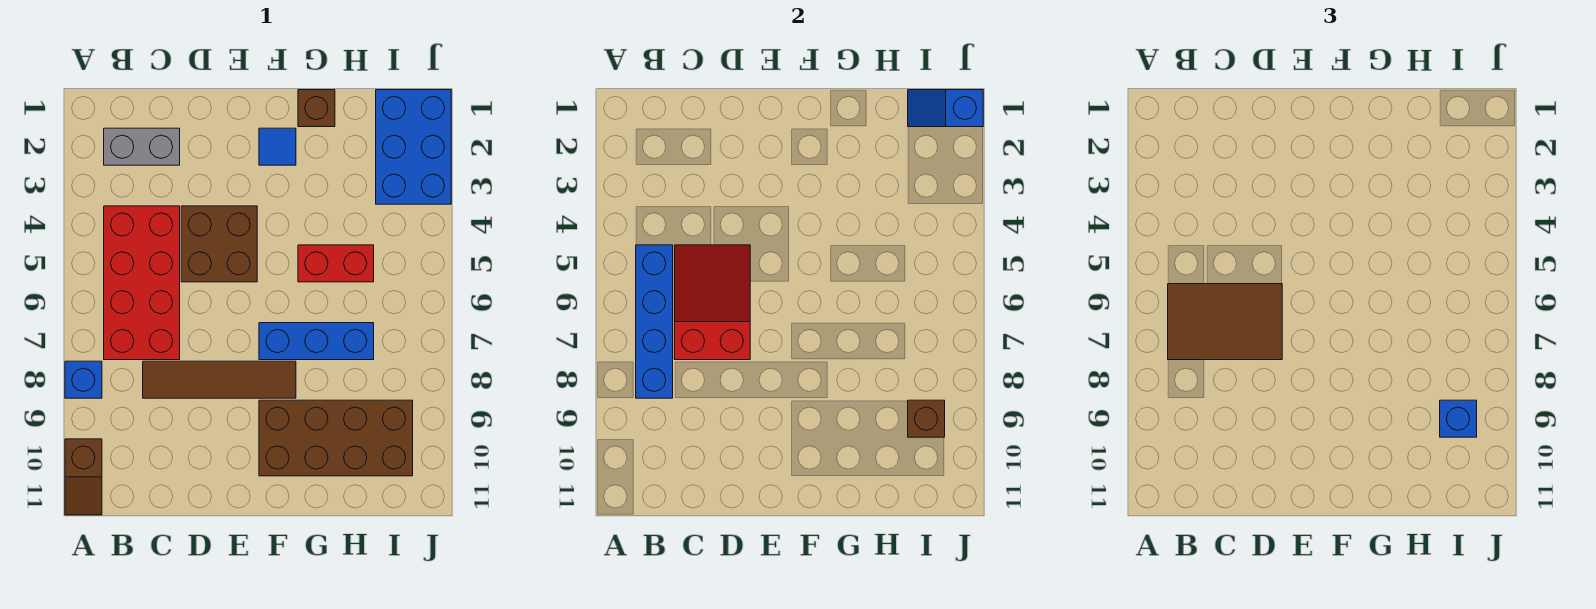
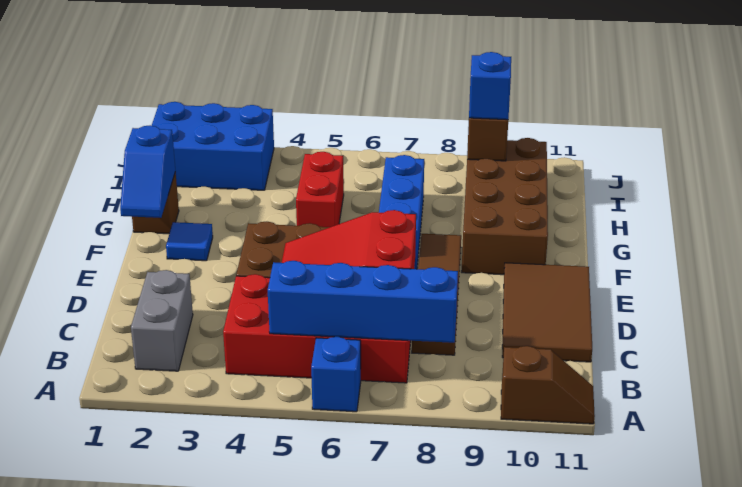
blue brick A8 level 1 -> blue brick A6 level 1
brown tile B6:D7 level 3 -> brown tile C10:E11 level 1
blue slope I1:J1 level 2 top J -> blue slope F1:G1 level 2 top G

